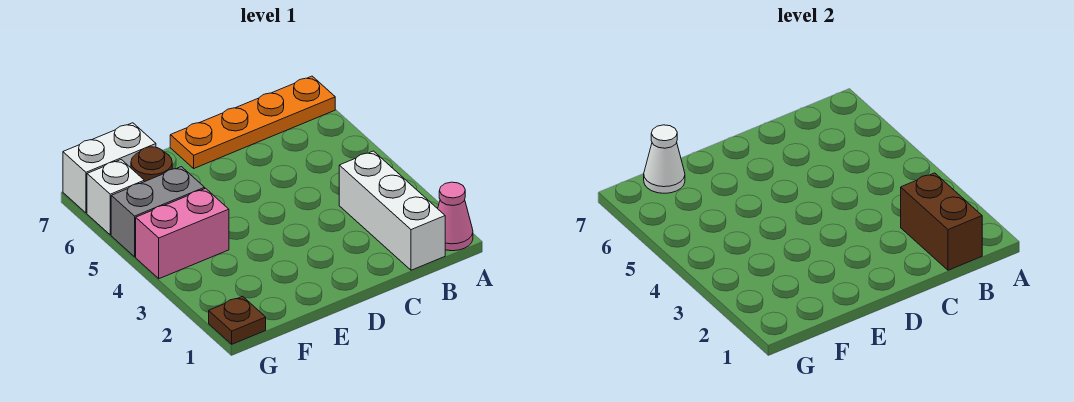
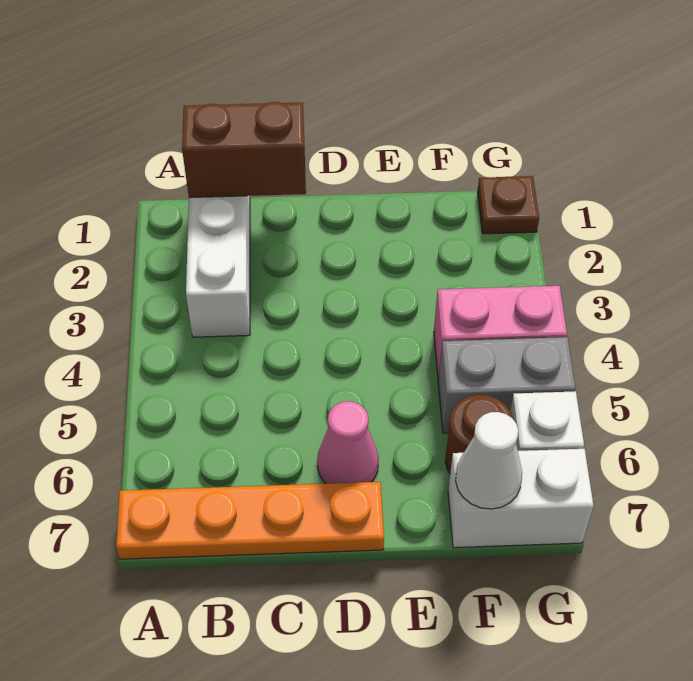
pink cone A1 level 1 -> pink cone D6 level 1
brown brick B1:B2 level 2 -> brown brick B1:C1 level 2

